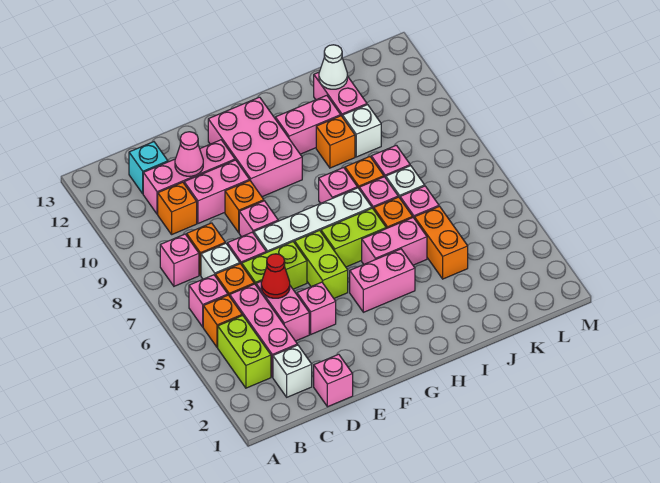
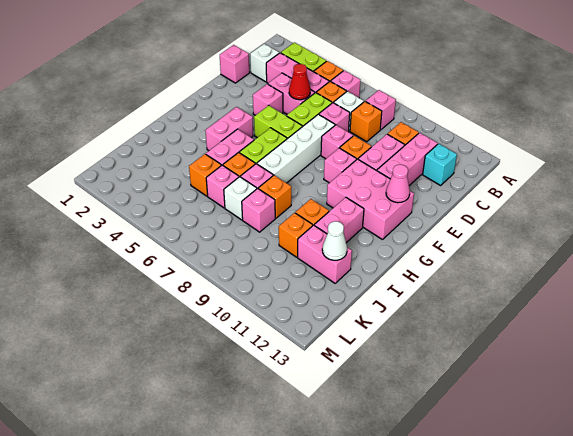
pink cone D11 level 2 -> pink cone F12 level 2
pink brick H8 level 1 -> pink brick F9 level 1
orange brick J4:J5 level 1 -> orange brick J5 level 1
white brick J10 level 1 -> orange brick J10 level 1

